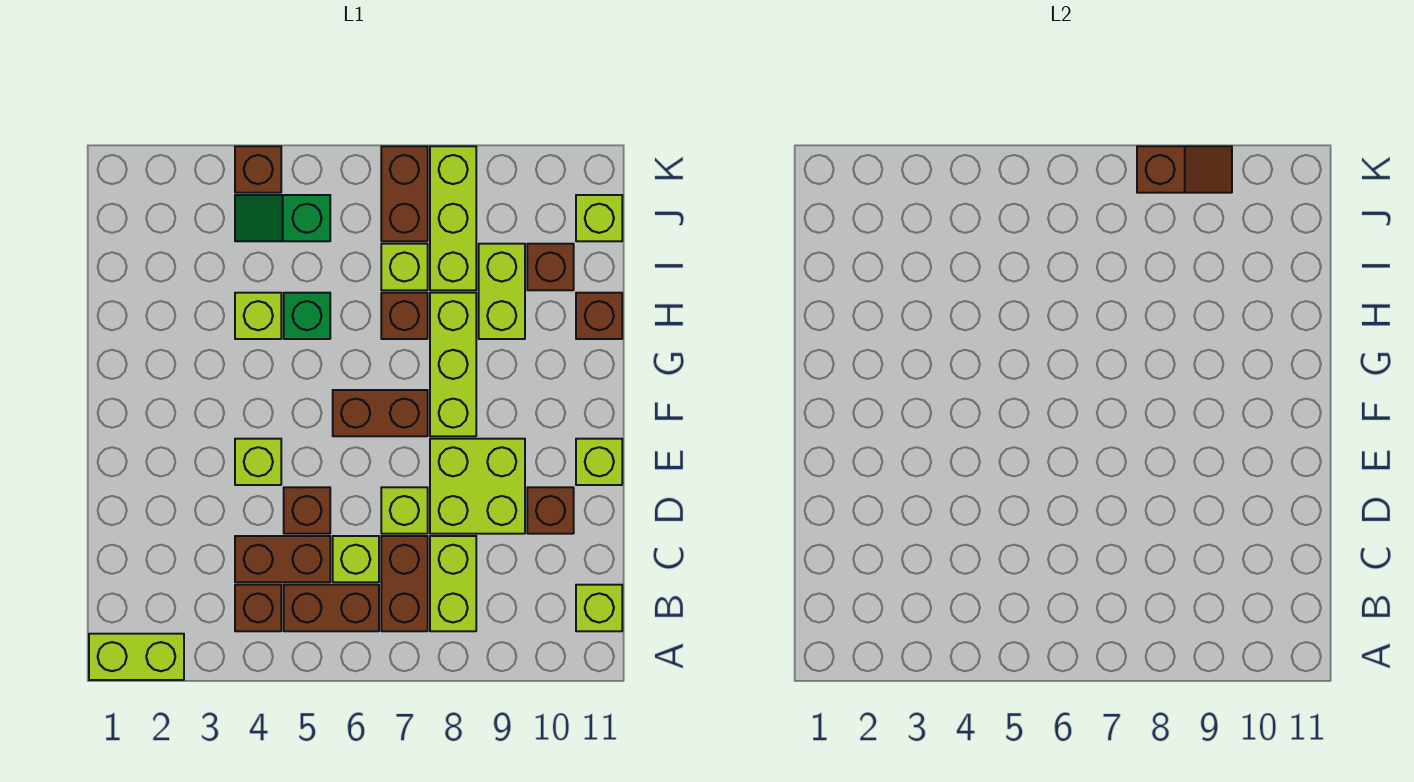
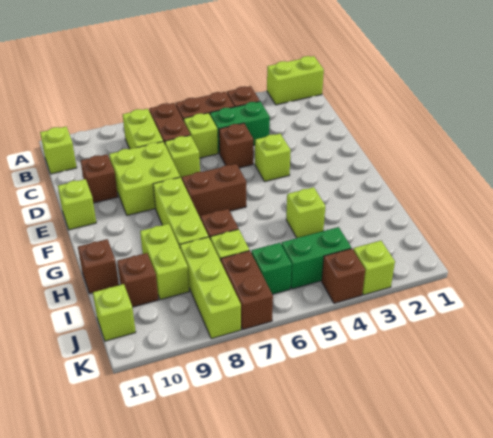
brown brick C4:C5 level 1 -> green brick C4:C5 level 1
green brick H5 level 1 -> green brick J6 level 1
green slope J4:J5 level 1 top 5 -> green brick J4:J5 level 1
none -> lime brick K3 level 1
brown slope K8:K9 level 2 top 8 -> none

